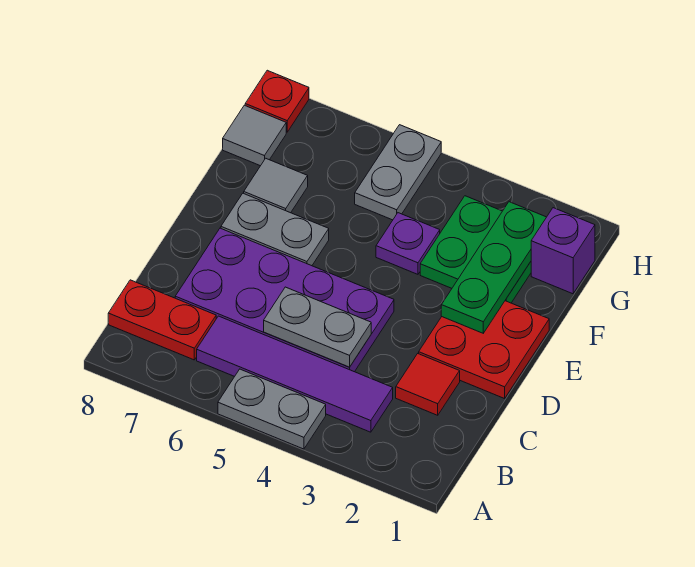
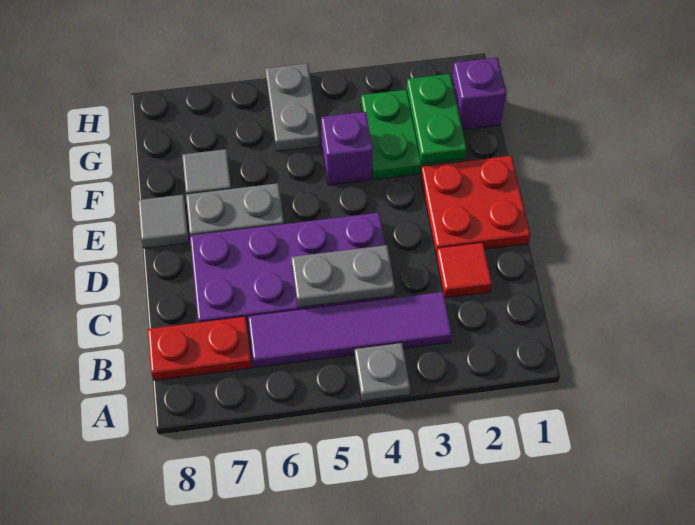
grey plate A4:A5 level 1 -> grey plate A4 level 1
green plate E2:G2 level 2 -> green plate F2:G2 level 2
purple plate F4 level 1 -> purple brick F4 level 1
grey tile G8 level 1 -> grey tile E8 level 1
red plate H8 level 1 -> none

